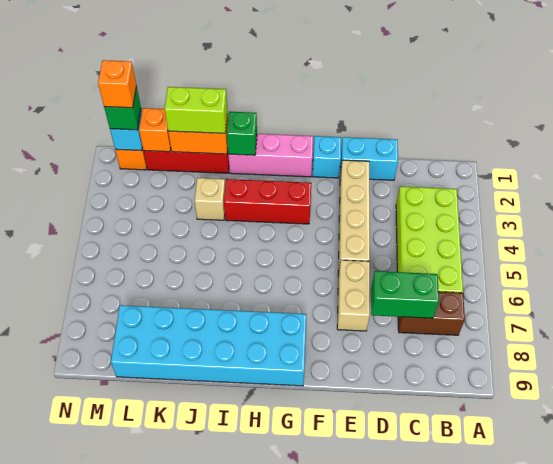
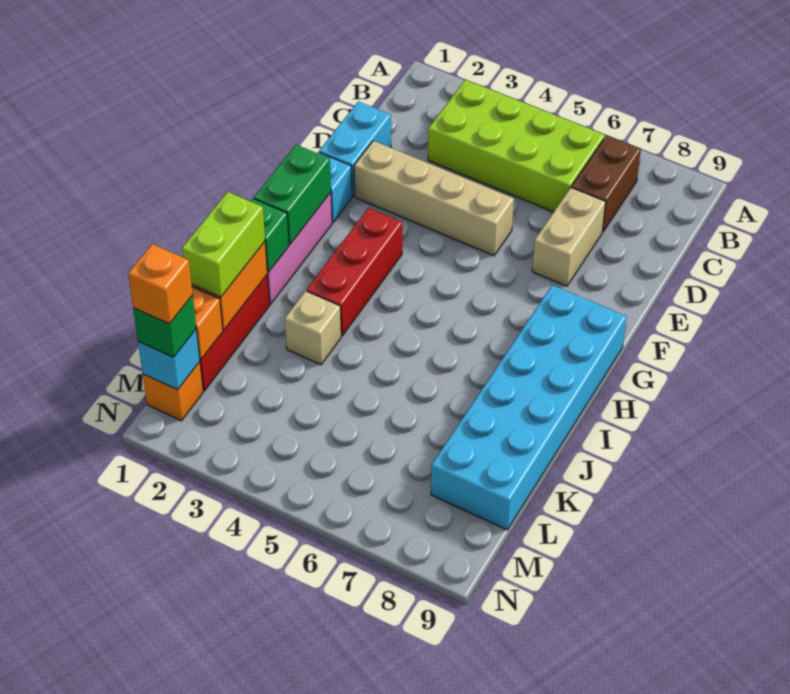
green brick C7:D7 level 2 -> green brick G1:H1 level 2
tan brick E6:E7 level 1 -> tan brick D7:E7 level 1

